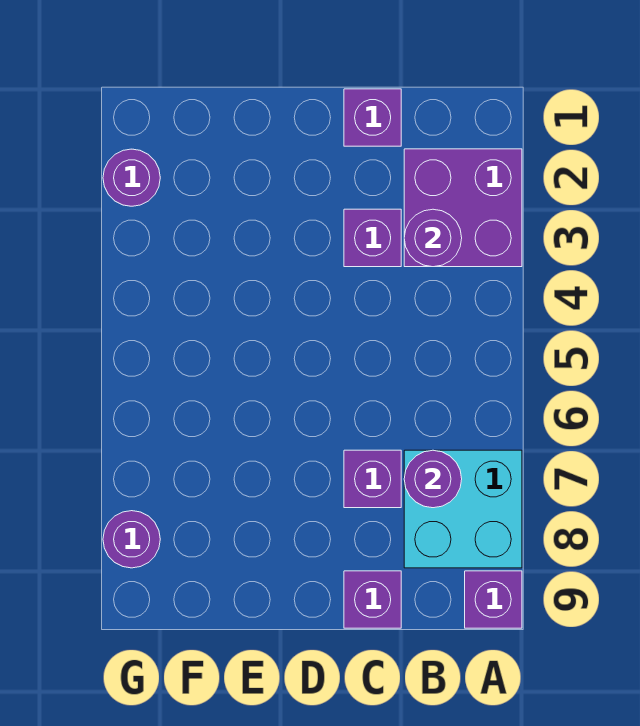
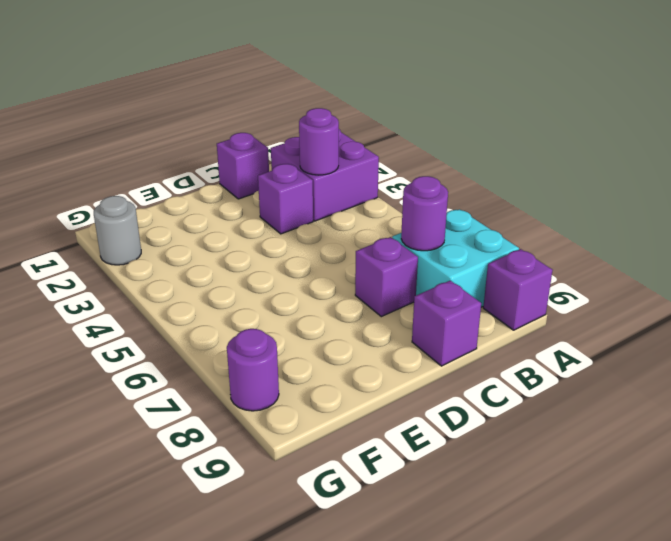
purple round brick G2 level 1 -> grey round brick G2 level 1

